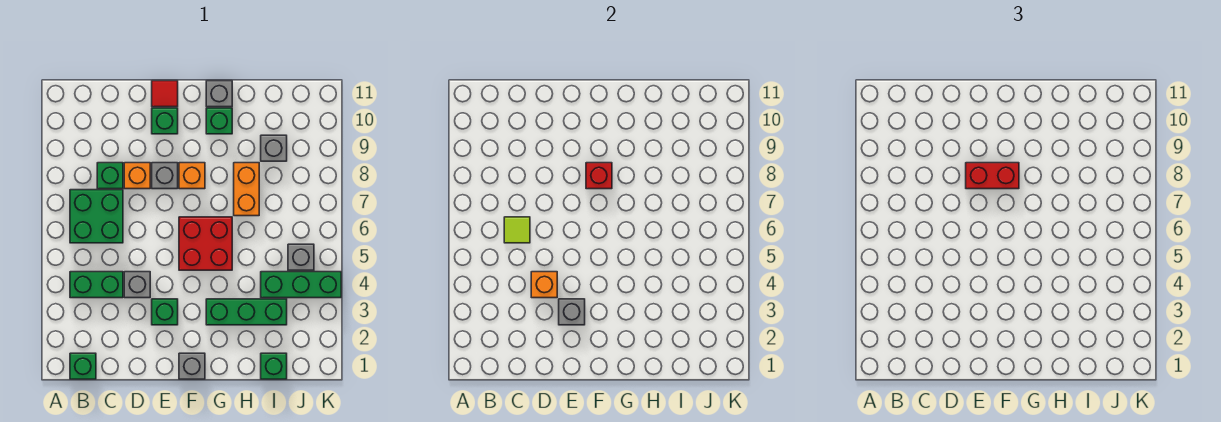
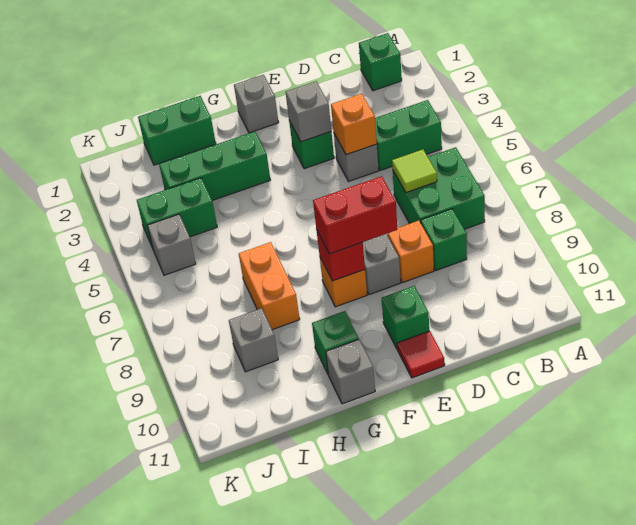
red brick F5:G6 level 1 -> none
green brick I1 level 1 -> green brick H1:I1 level 1
green brick I4:K4 level 1 -> green brick I4:J4 level 1

